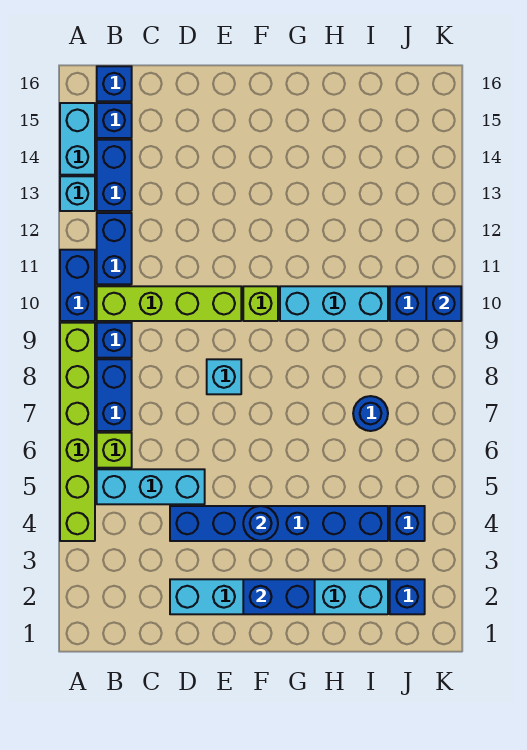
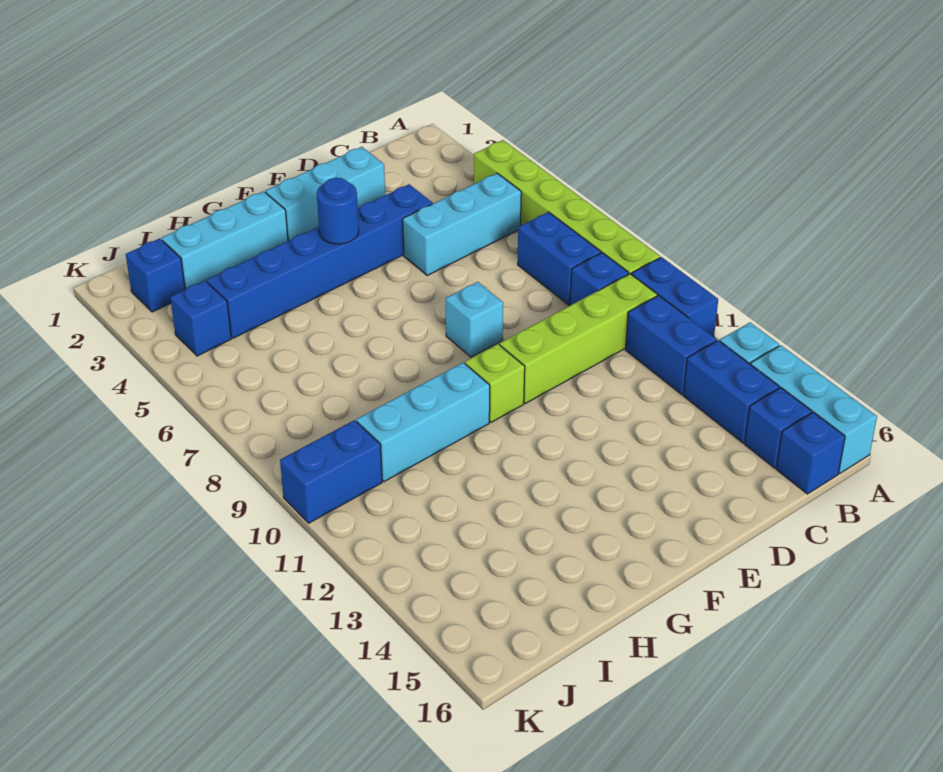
cyan brick A14:A15 level 1 -> cyan brick A14:A16 level 1
lime brick B6 level 1 -> none
blue brick F2:G2 level 2 -> none
blue round brick I7 level 1 -> none
blue brick K10 level 2 -> none

